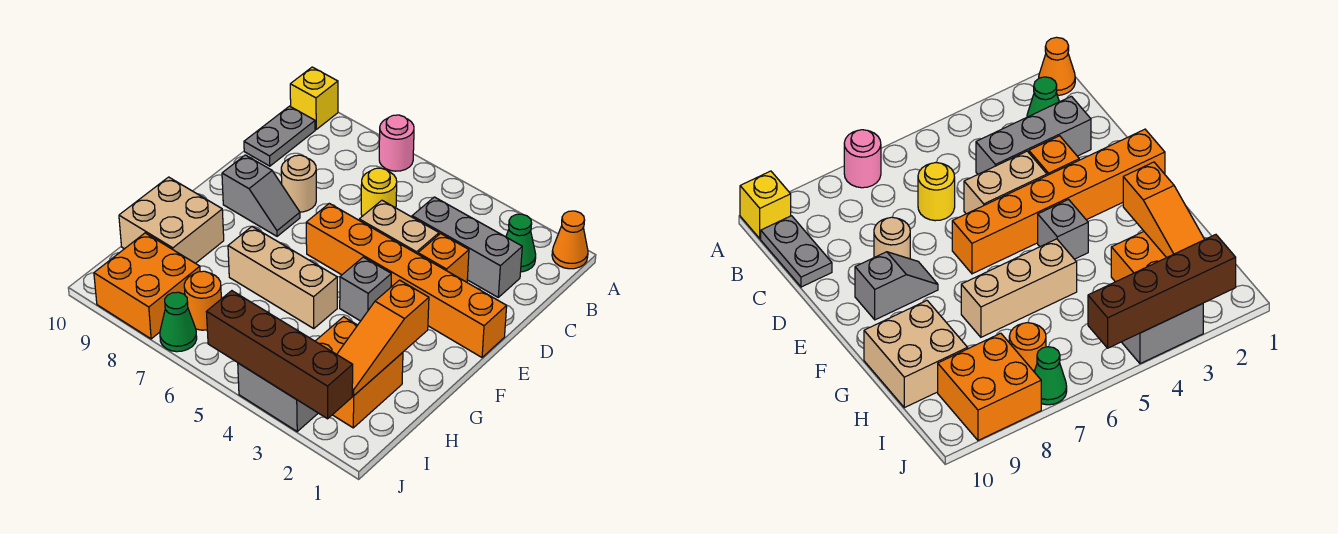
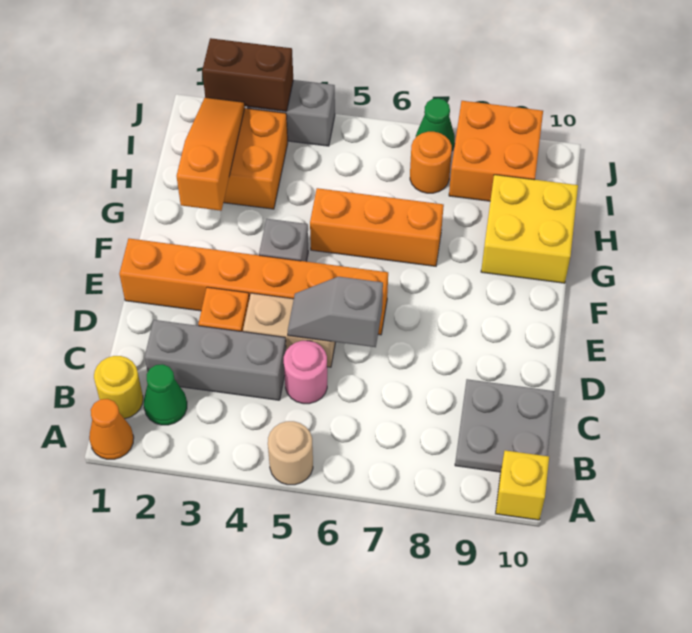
pink round brick A7 level 1 -> pink round brick C5 level 1
grey plate B10:C10 level 1 -> grey plate B9:C10 level 1
yellow round brick C6 level 1 -> yellow round brick B1 level 1
tan round brick D8 level 1 -> tan round brick A5 level 1
grey slope E8:E9 level 1 top 9 -> grey slope D5:D6 level 2 top 6
tan brick G5:G7 level 1 -> orange brick G5:G7 level 1
tan brick G9:H10 level 1 -> yellow brick G9:H10 level 1
brown brick J2:J5 level 2 -> brown brick J2:J3 level 2

